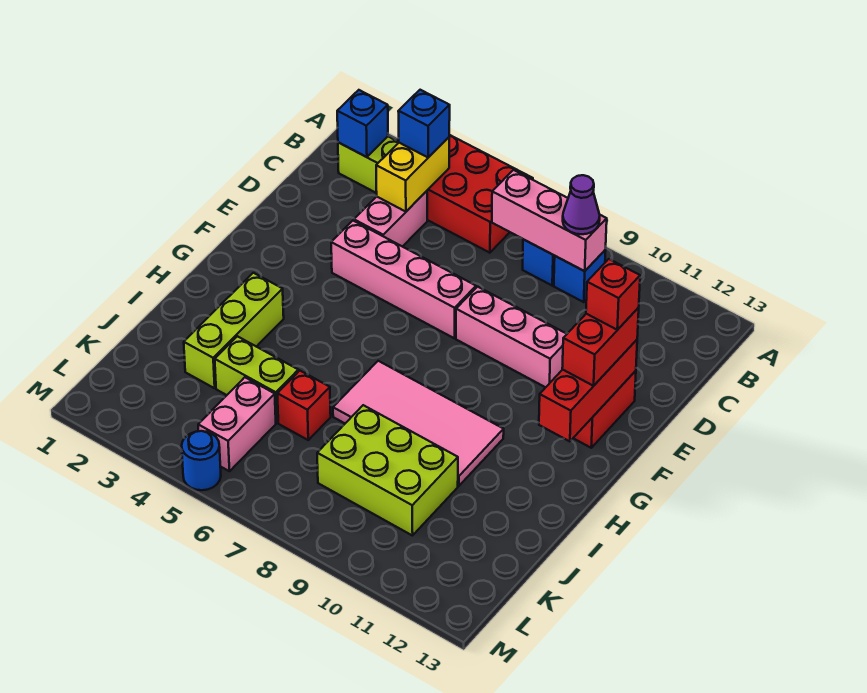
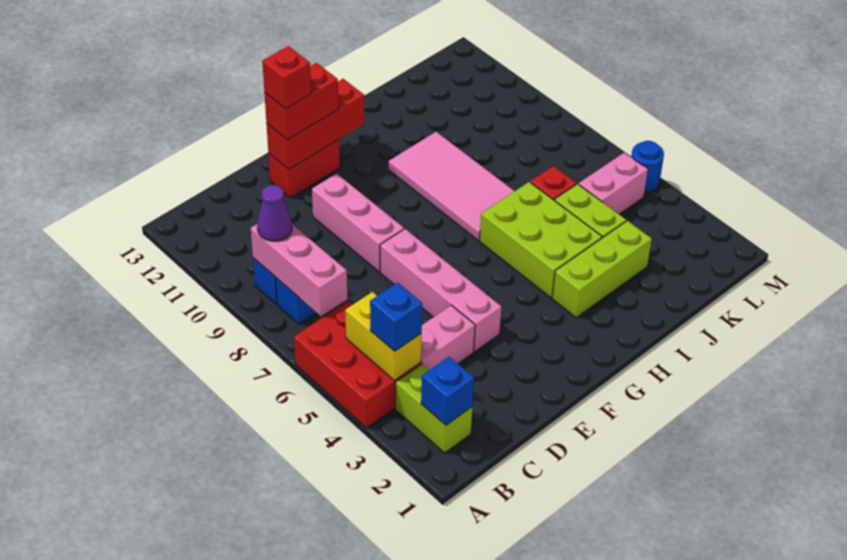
yellow brick B4:C4 level 2 -> yellow brick B4:B5 level 2
lime brick J8:K10 level 1 -> lime brick H4:I6 level 1

